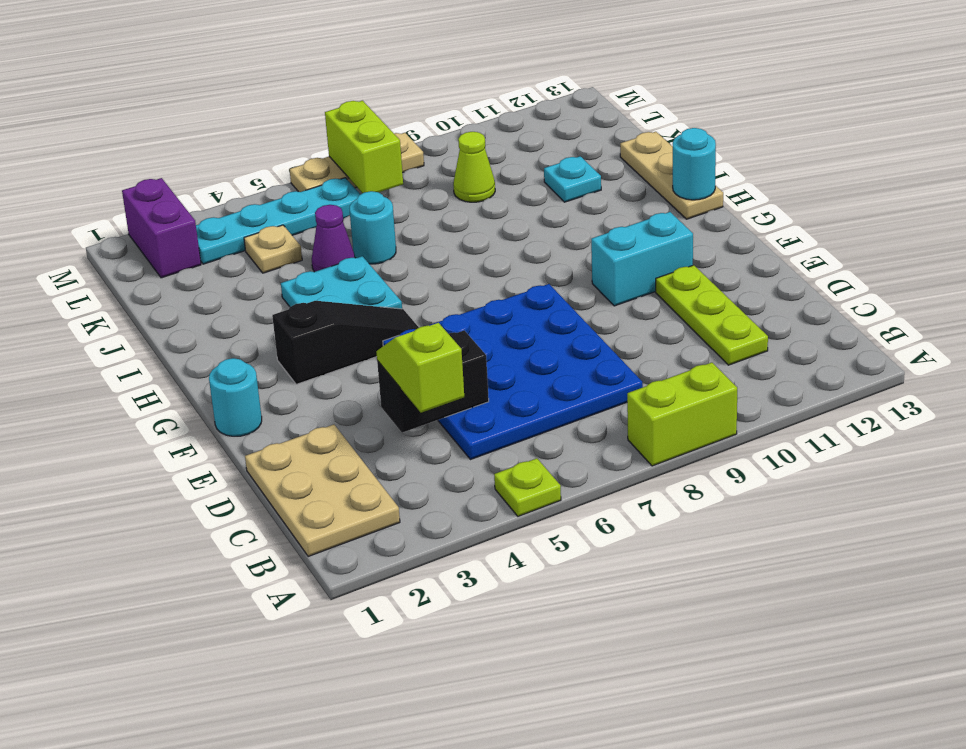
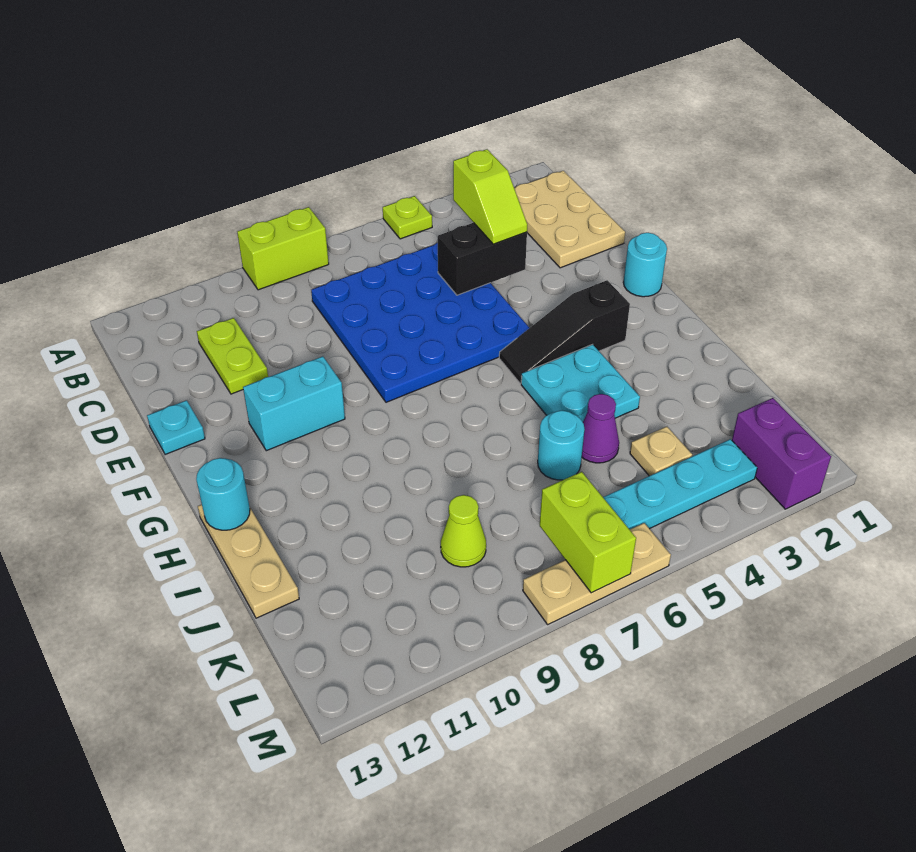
lime plate C11:E11 level 1 -> lime plate C11:D11 level 1
cyan plate J11 level 1 -> cyan plate E13 level 1

